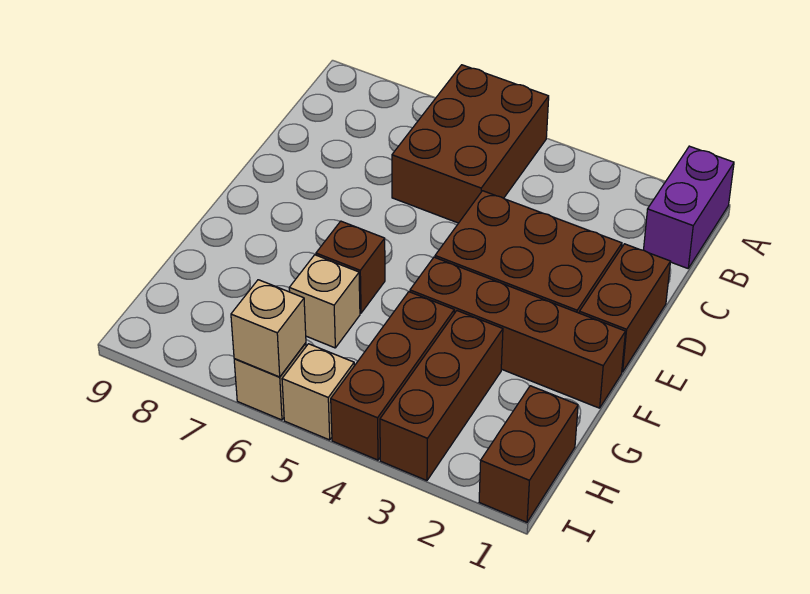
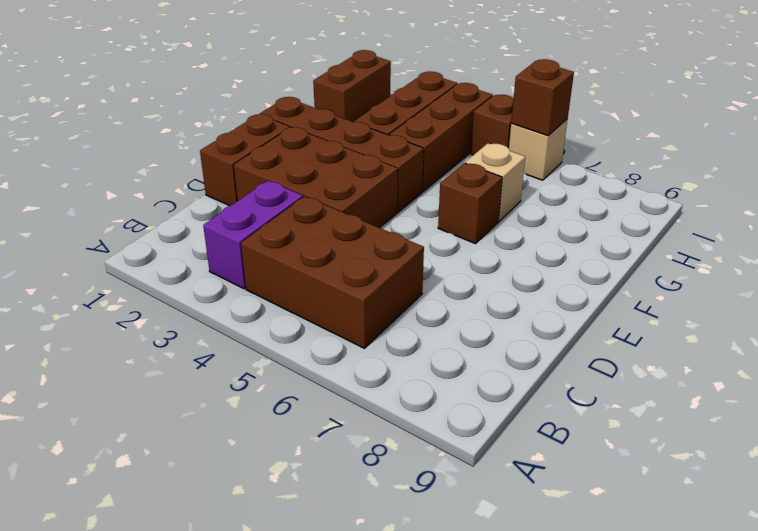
purple brick A1:B1 level 1 -> purple brick B3:C3 level 1
brown brick A5:C6 level 1 -> brown brick B4:C6 level 1
tan brick I5 level 1 -> brown brick I5 level 1
tan brick I6 level 2 -> brown brick I6 level 2

